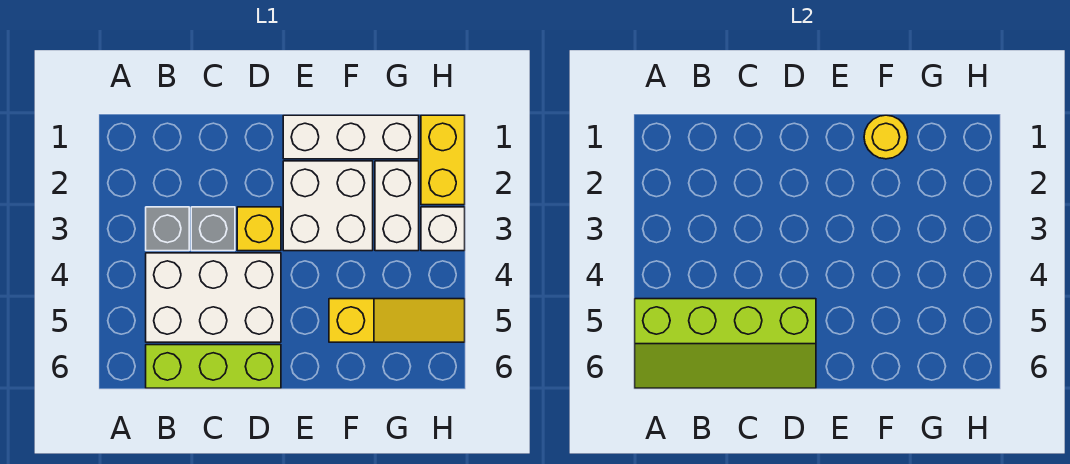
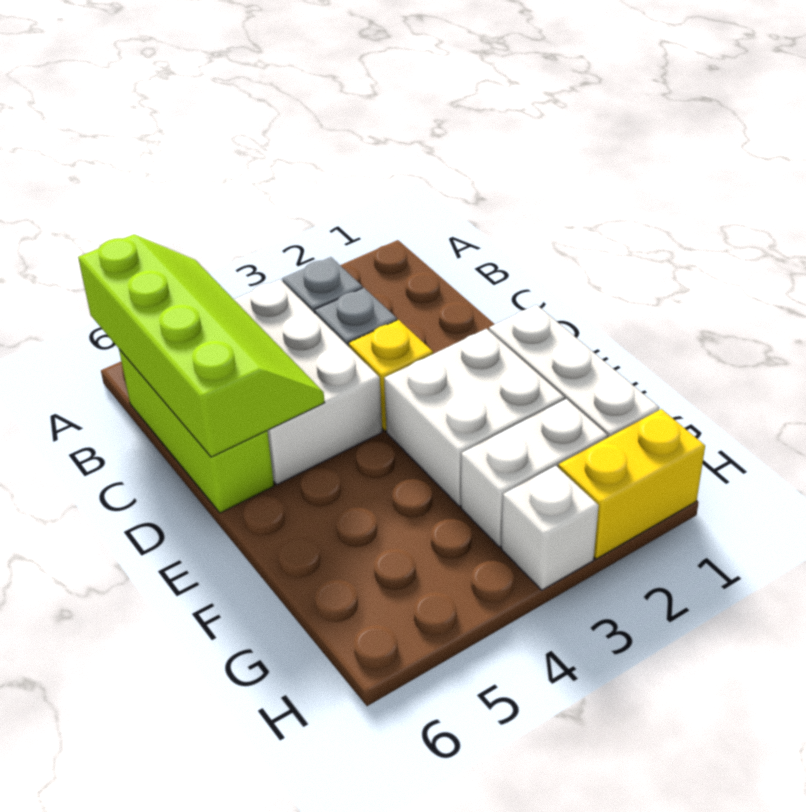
lime slope A5:D6 level 2 top 5 -> lime slope A5:D6 level 2 top 6
yellow round brick F1 level 2 -> none
yellow slope F5:H5 level 1 top F -> none

